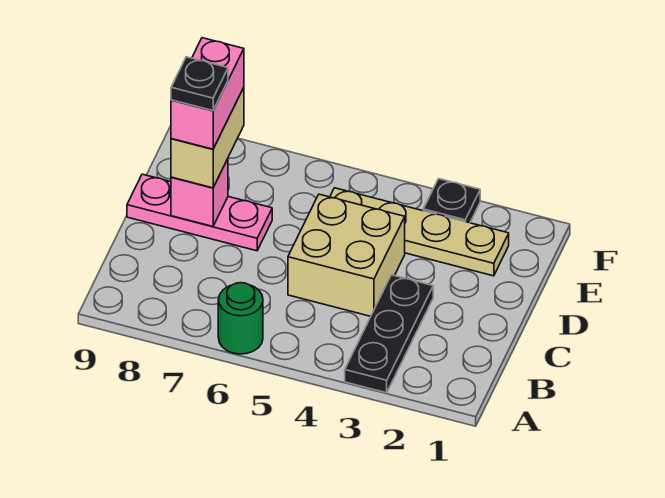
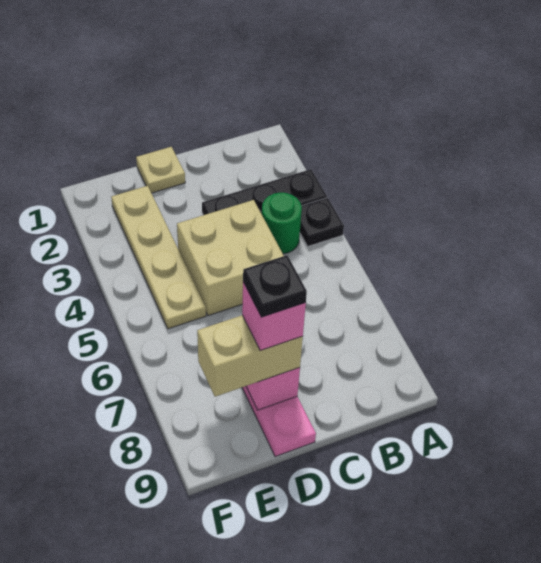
green round brick A6 level 1 -> green round brick B4 level 1
none -> tan plate D1 level 1
pink brick D8:E8 level 4 -> pink brick D8 level 4
black plate F3 level 1 -> black plate A4 level 1

